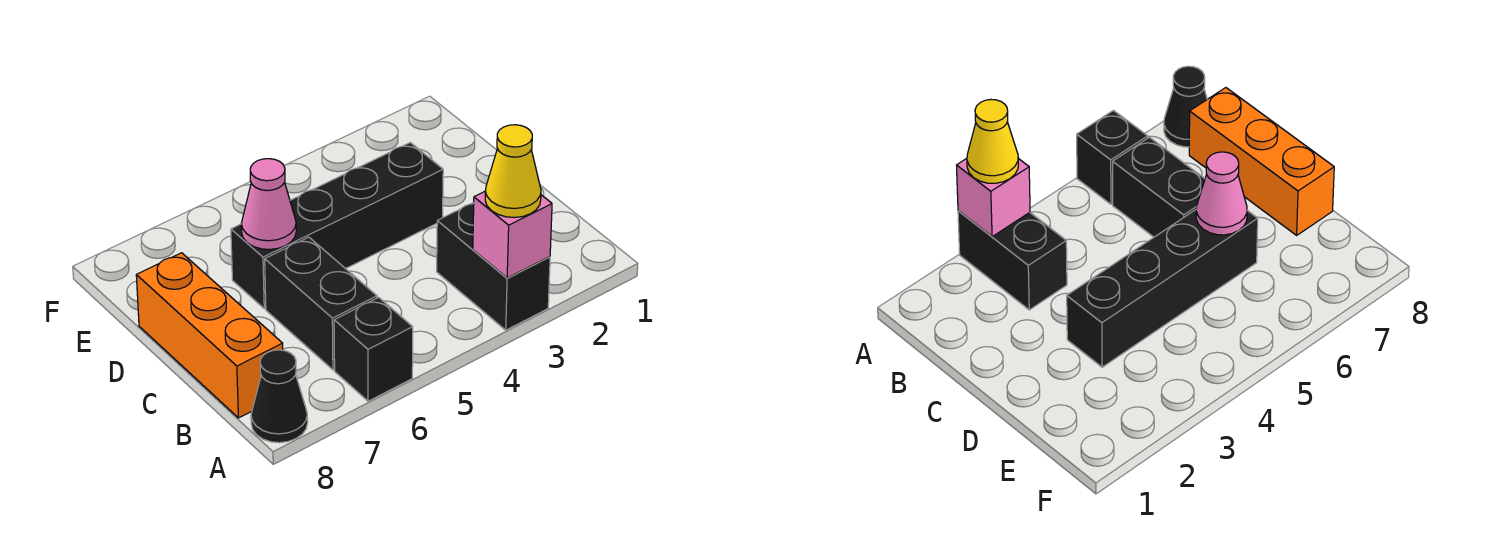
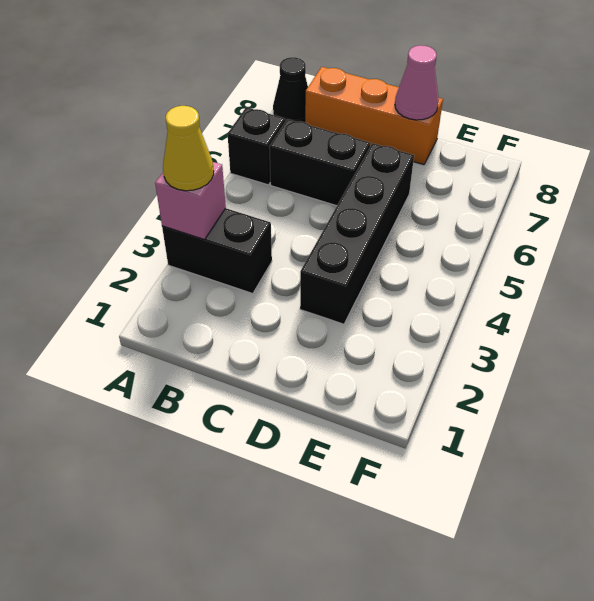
pink cone D6 level 2 -> pink cone D8 level 2

